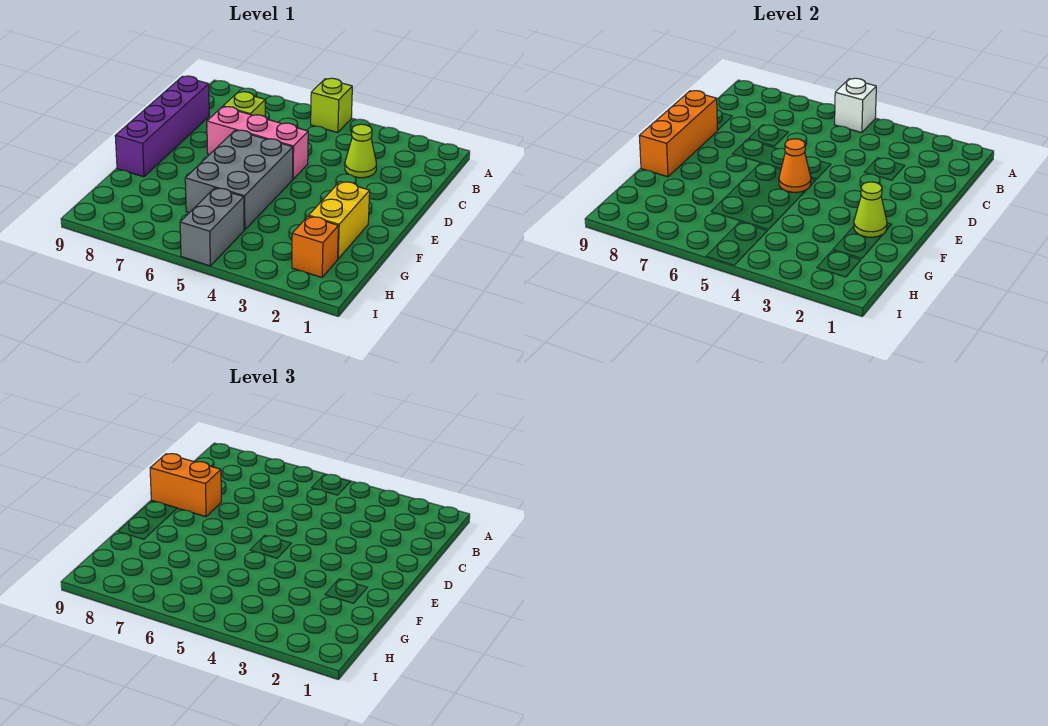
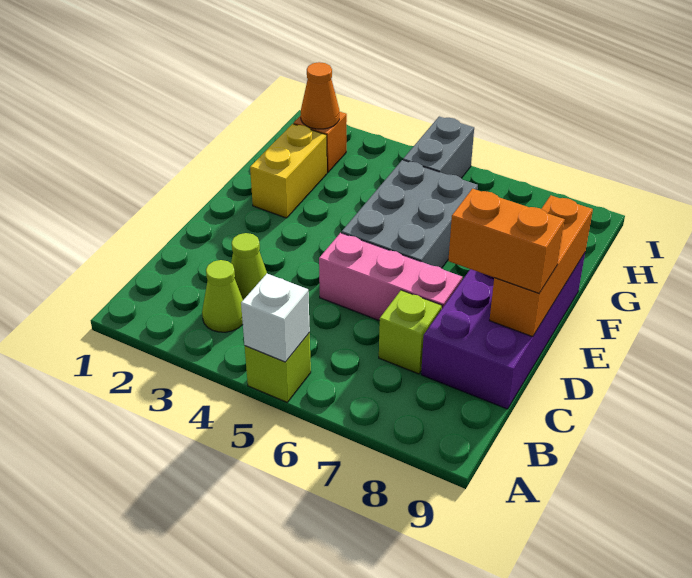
purple brick C9:F9 level 1 -> purple brick C8:F9 level 1
orange cone E5 level 2 -> orange cone H2 level 2
lime cone F2 level 2 -> lime cone B3 level 1

